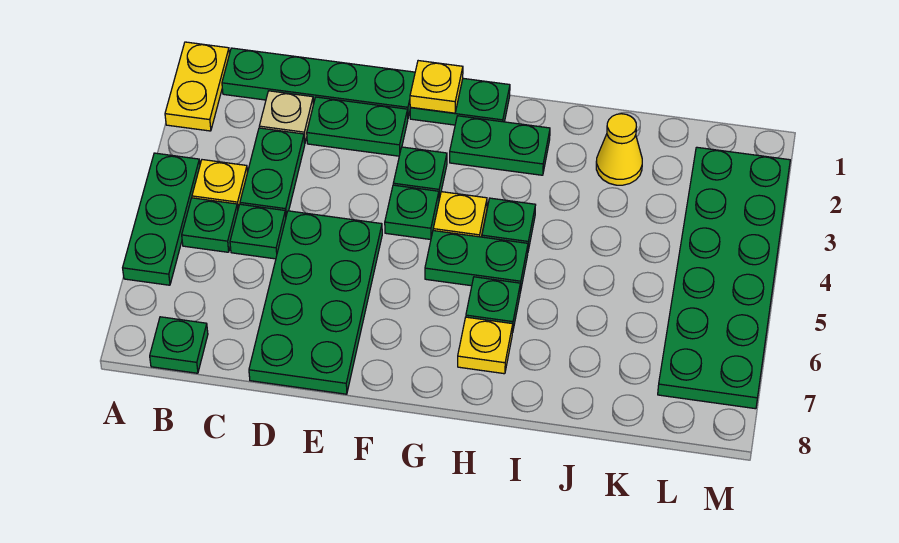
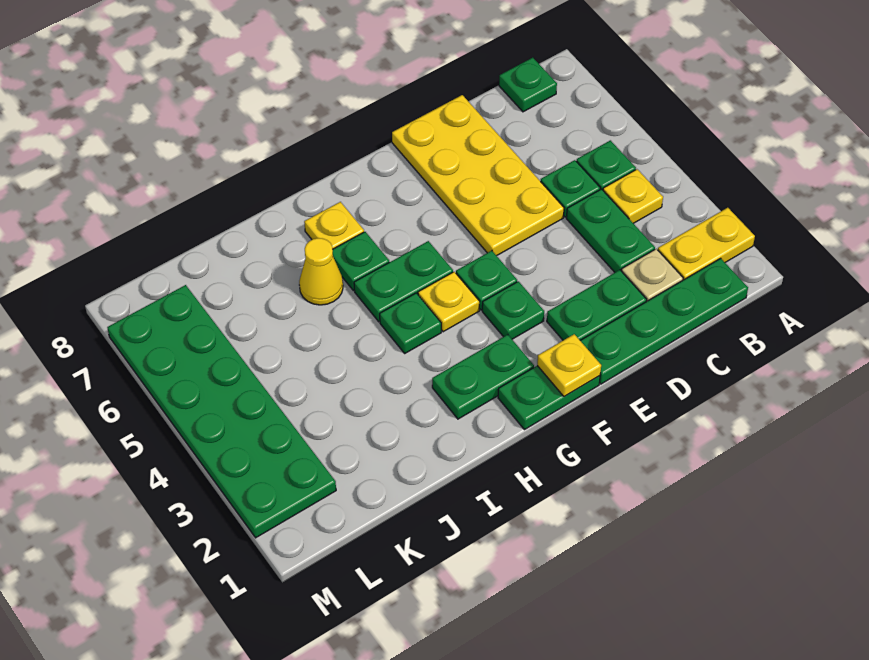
yellow plate A1:A2 level 1 -> yellow plate A2:B2 level 1
green plate A4:A6 level 1 -> none
green plate D5:E8 level 1 -> yellow plate D5:E8 level 1
yellow cone J2 level 1 -> yellow cone I6 level 1

